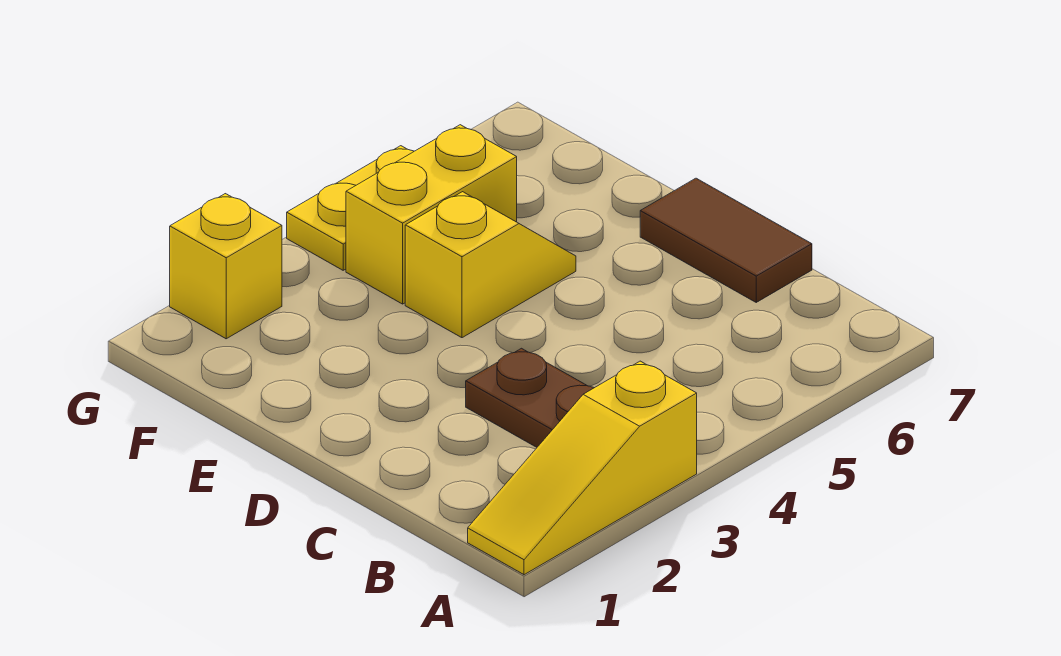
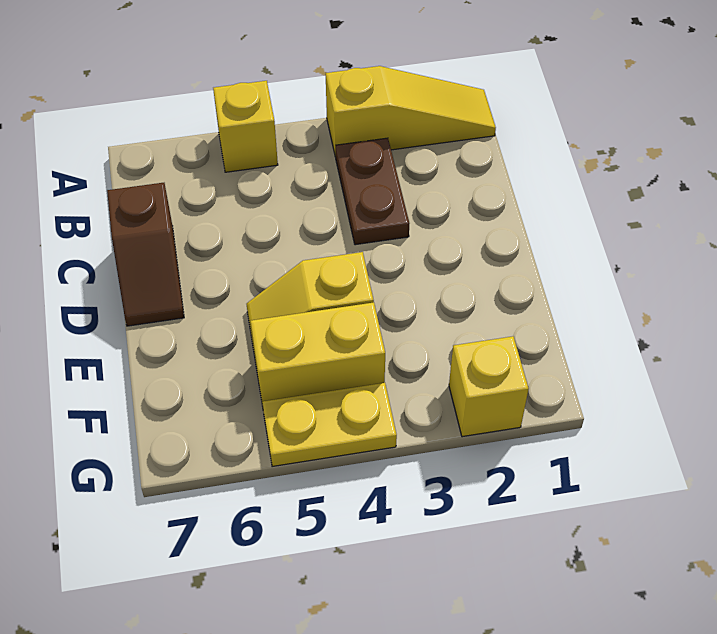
none -> yellow brick A5 level 1
brown tile C7:D7 level 1 -> brown slope C7:D7 level 1 top C

